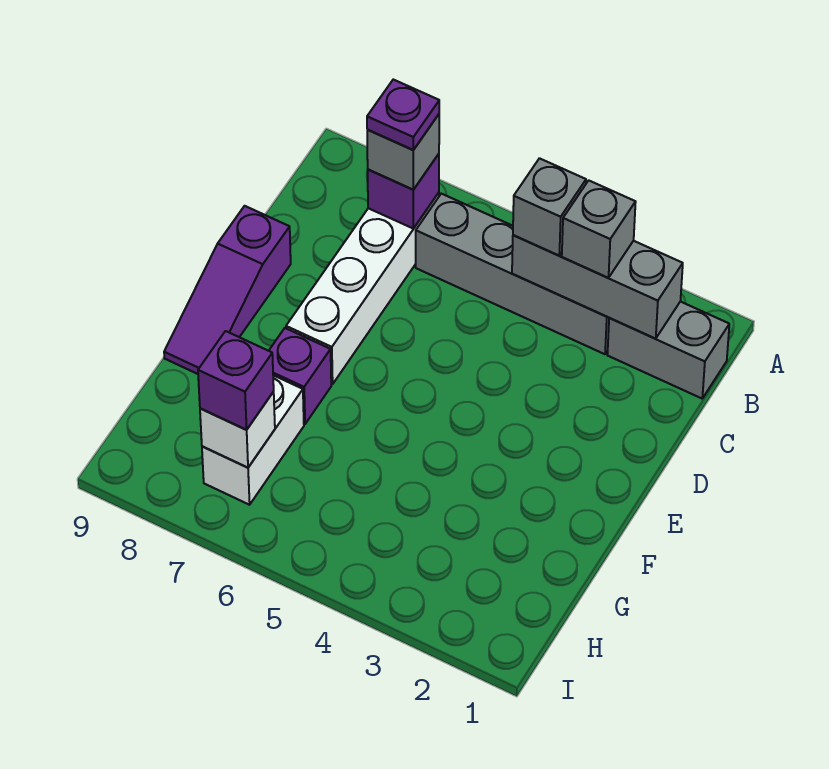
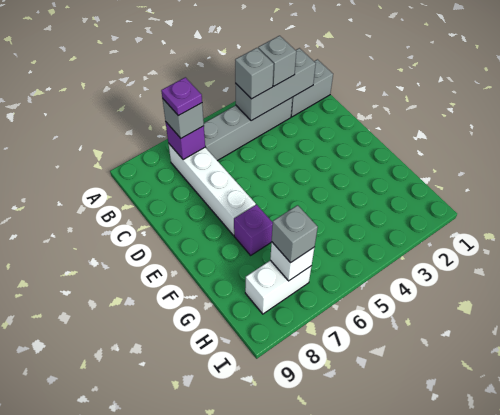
purple slope D9:F9 level 1 top D -> none
white brick G7:H7 level 1 -> white brick H7:H8 level 1
purple brick H7 level 3 -> grey brick H7 level 3

